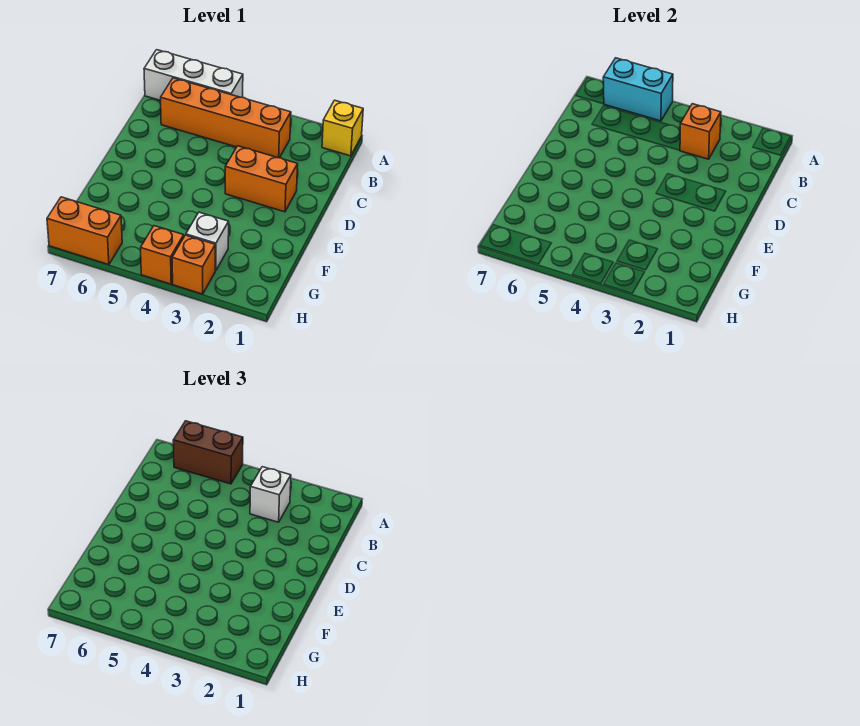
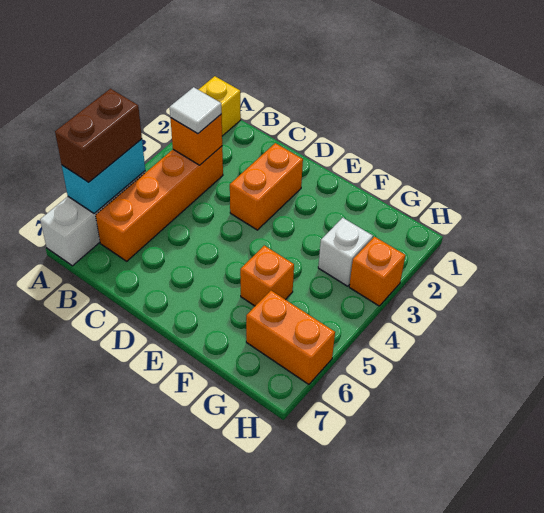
white brick B3 level 3 -> white tile B3 level 3
orange brick H4 level 1 -> orange brick F5 level 1
orange brick H6:H7 level 1 -> orange brick G6:H6 level 1

